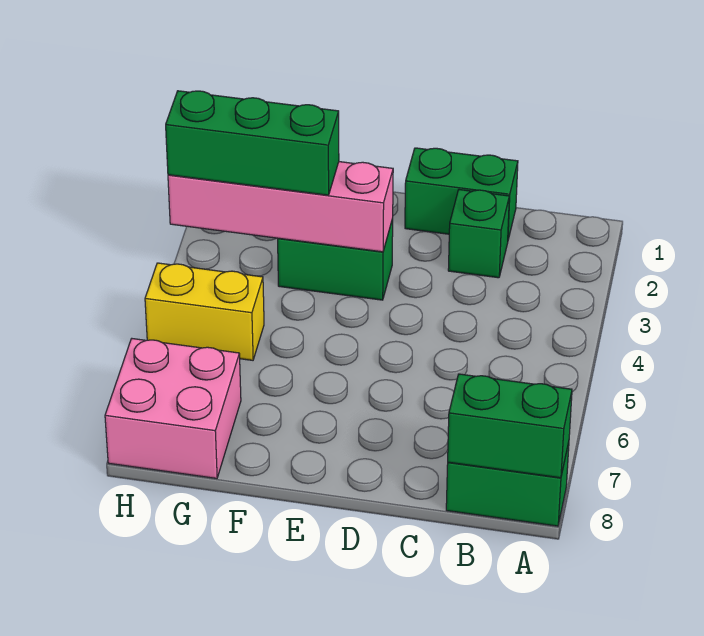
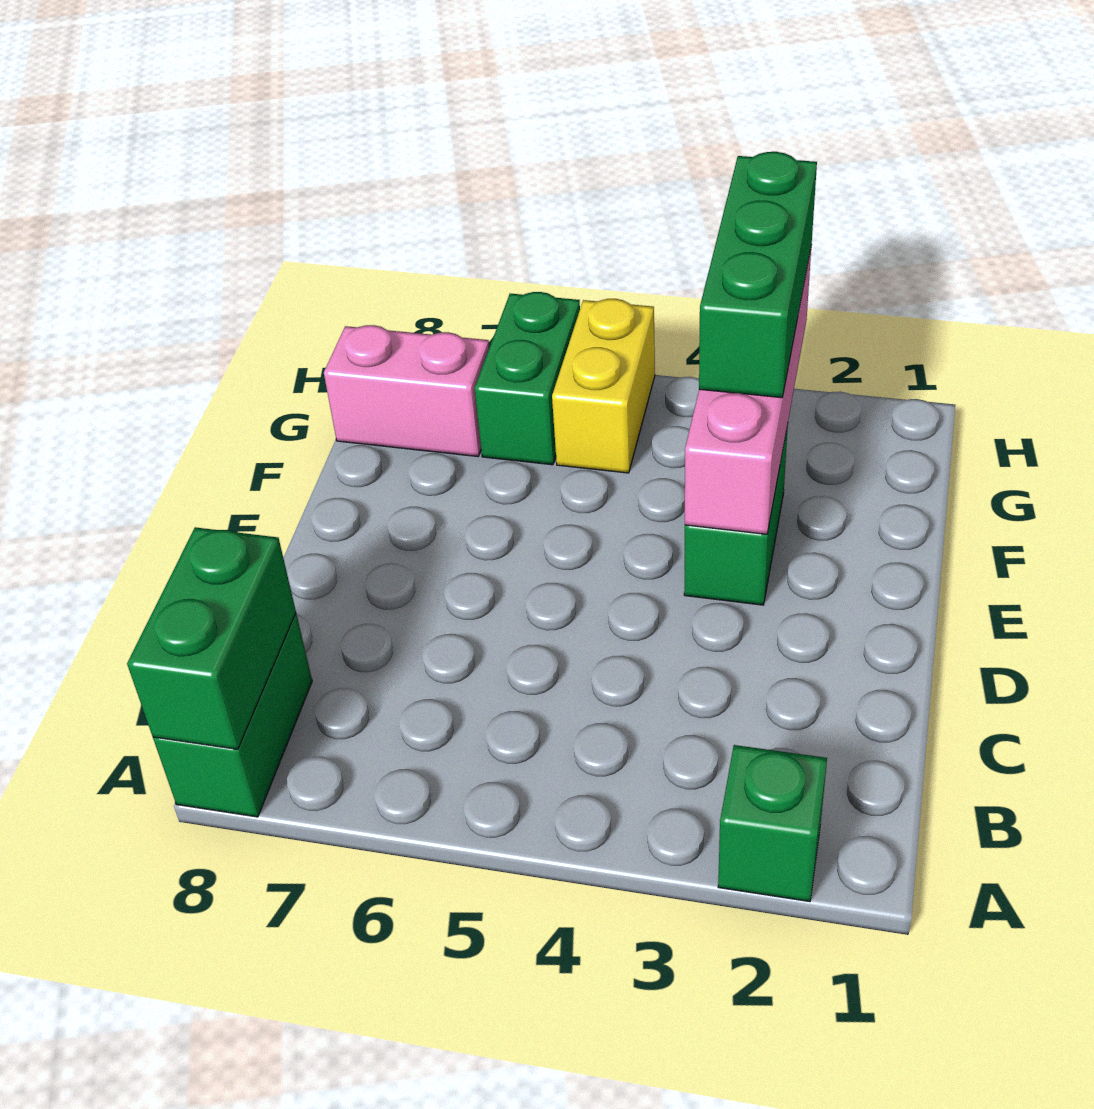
green brick C1:D1 level 1 -> green brick G6:H6 level 1
green brick C2 level 1 -> green brick A2 level 1
pink brick G7:H8 level 1 -> pink brick G7:G8 level 1

